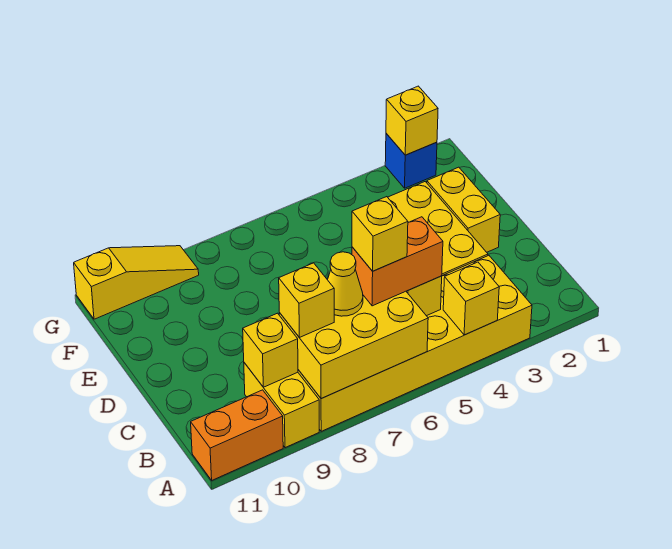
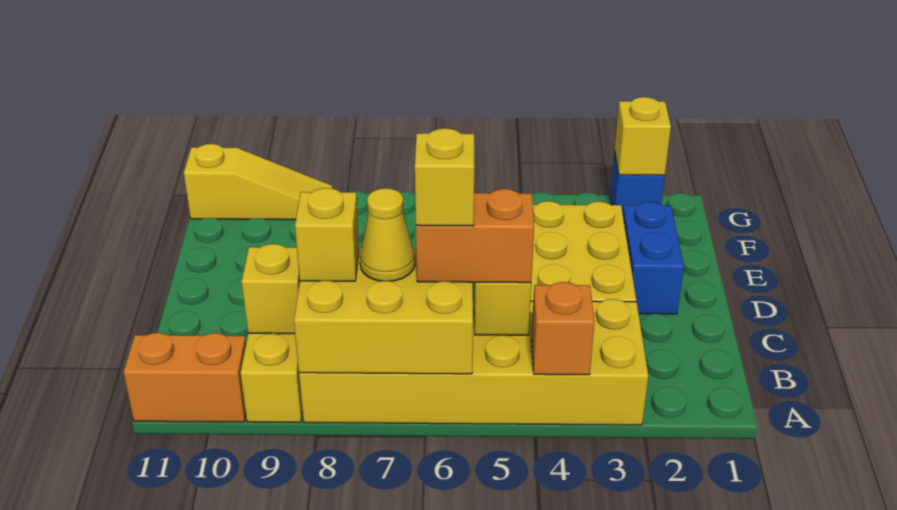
yellow brick A4 level 2 -> orange brick A4 level 2
yellow brick D2:E2 level 1 -> blue brick D2:E2 level 1

